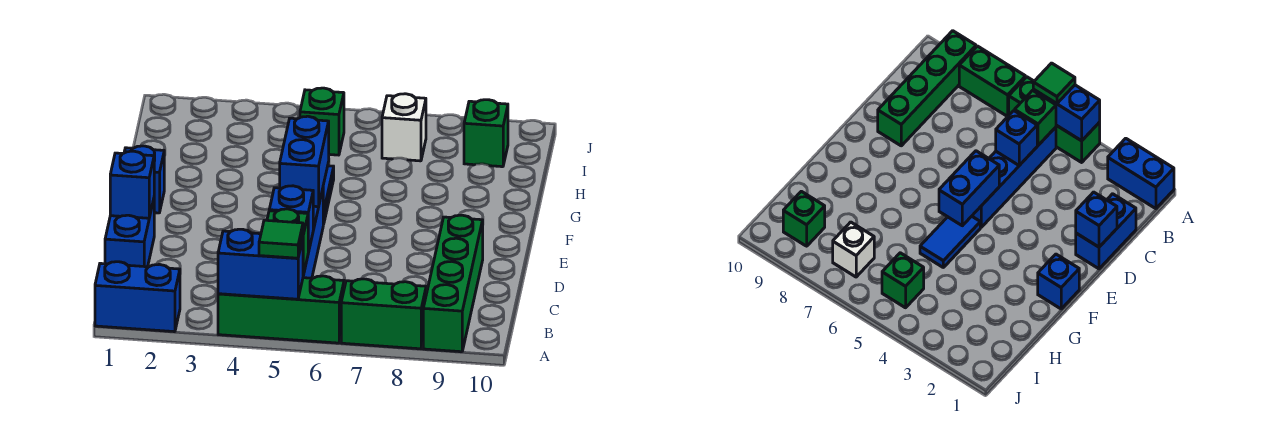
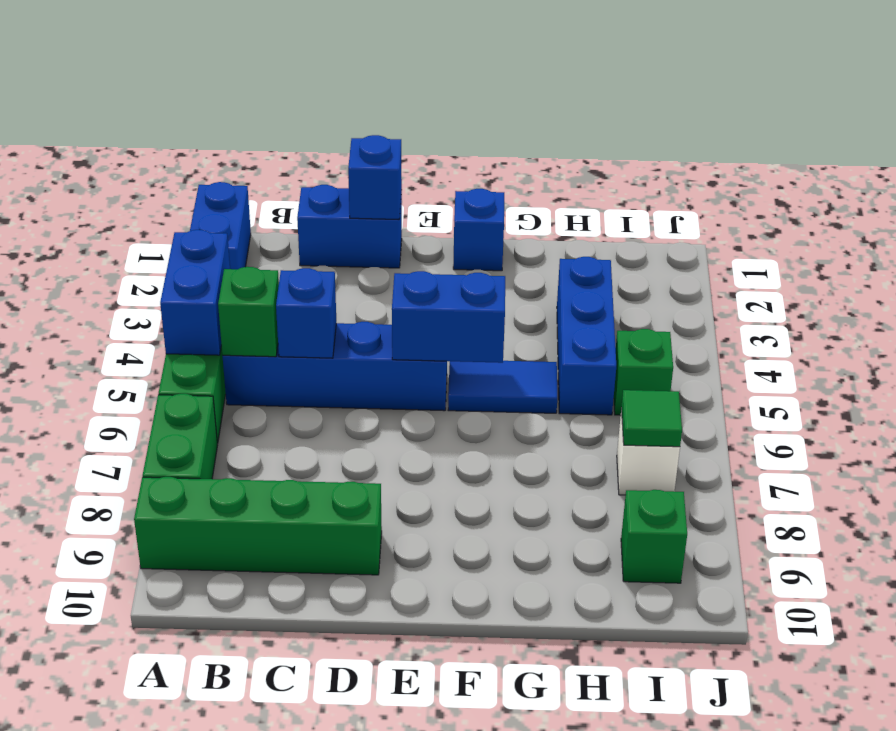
green tile A5 level 3 -> green tile I7 level 2
none -> blue brick H3:H5 level 1

